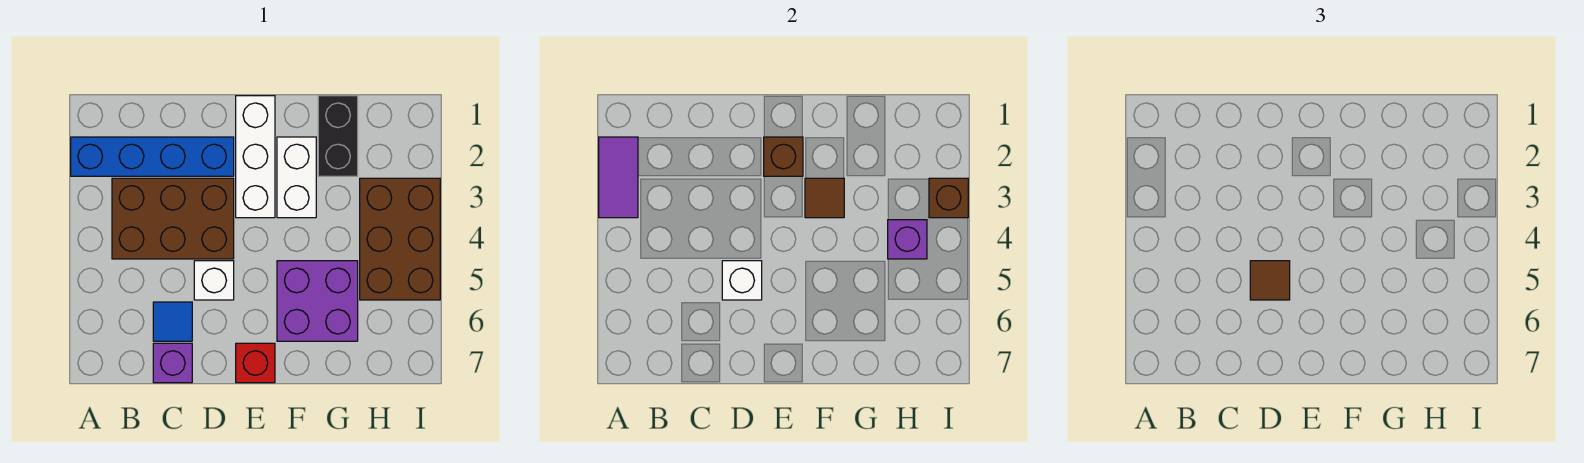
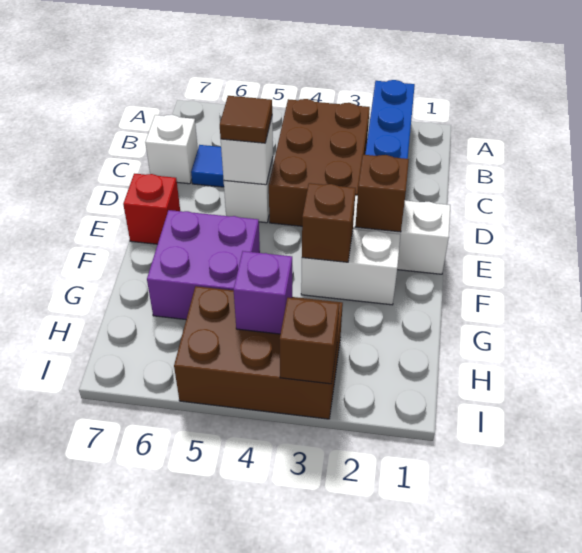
purple tile A2:A3 level 2 -> none
purple brick C7 level 1 -> white brick C7 level 1
brown tile F3 level 2 -> brown brick F3 level 2
black brick G1:G2 level 1 -> none

